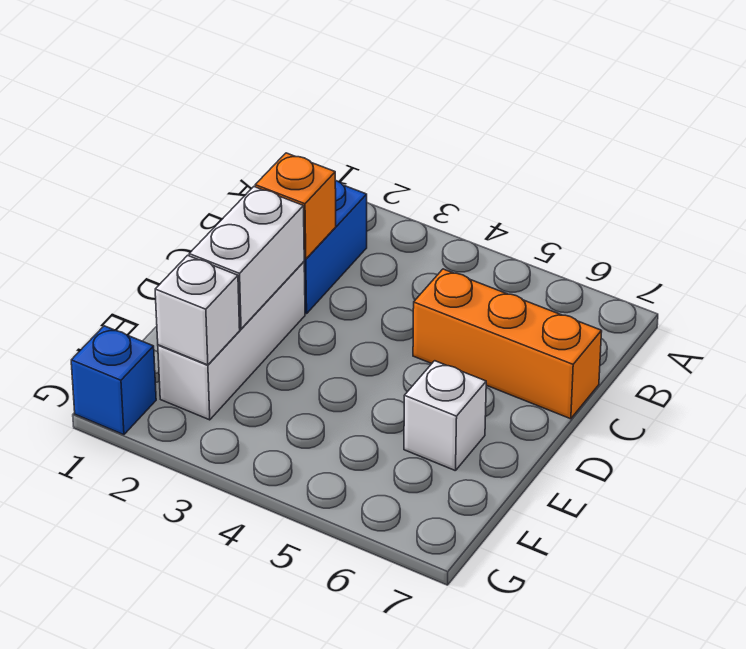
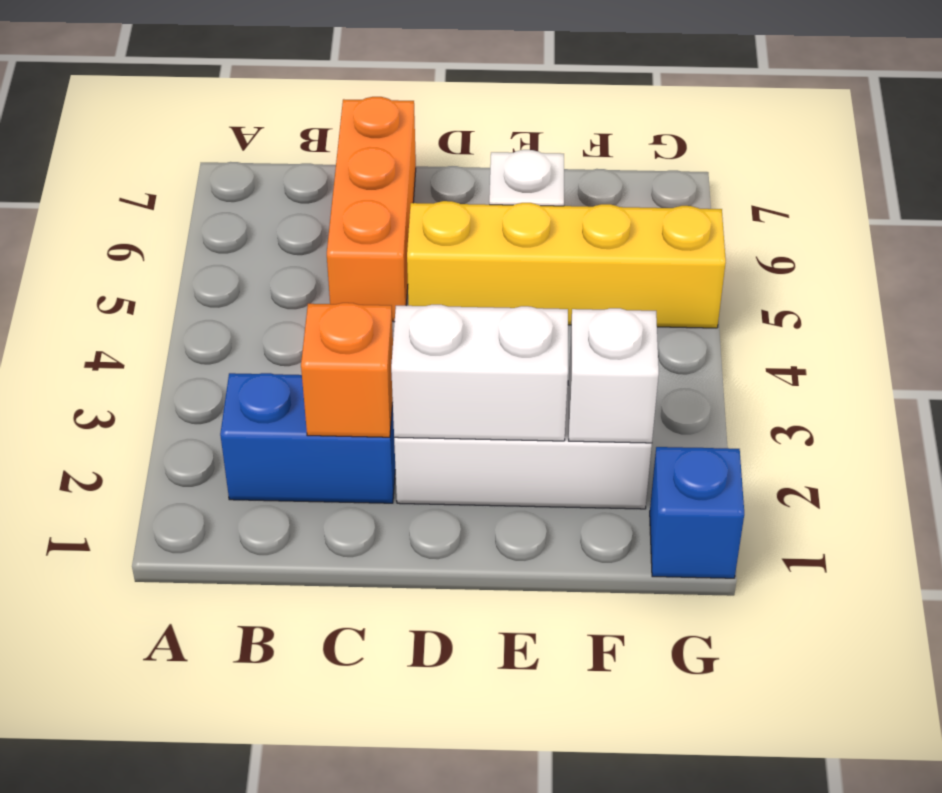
none -> yellow brick D5:G5 level 1

